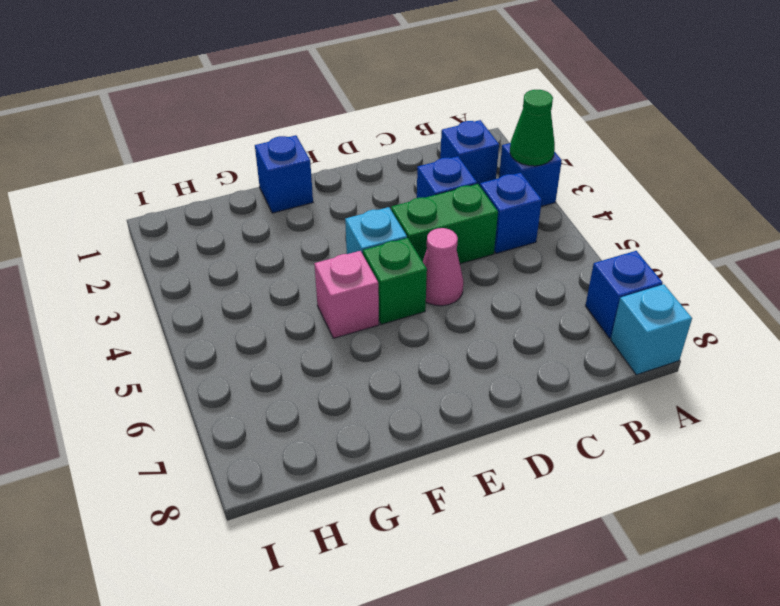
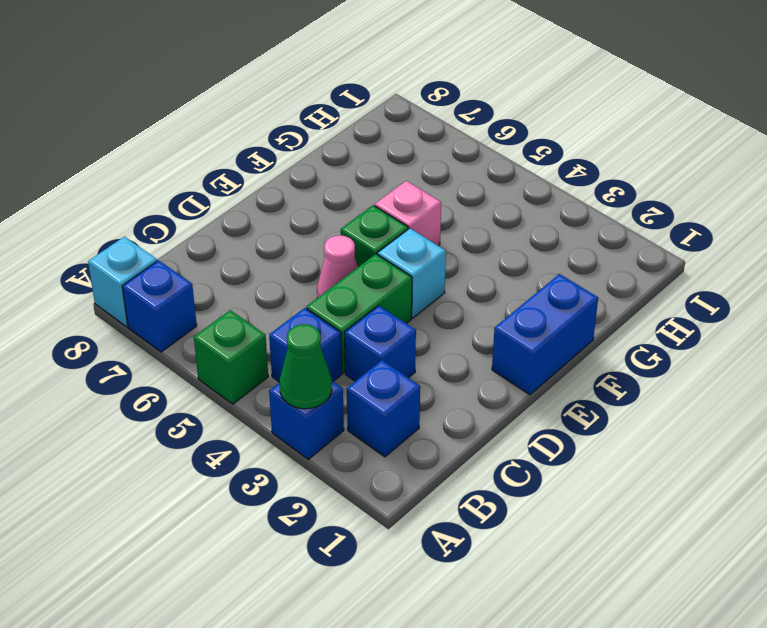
none -> green brick A5 level 1
blue brick F1 level 1 -> blue brick E1:F1 level 1

